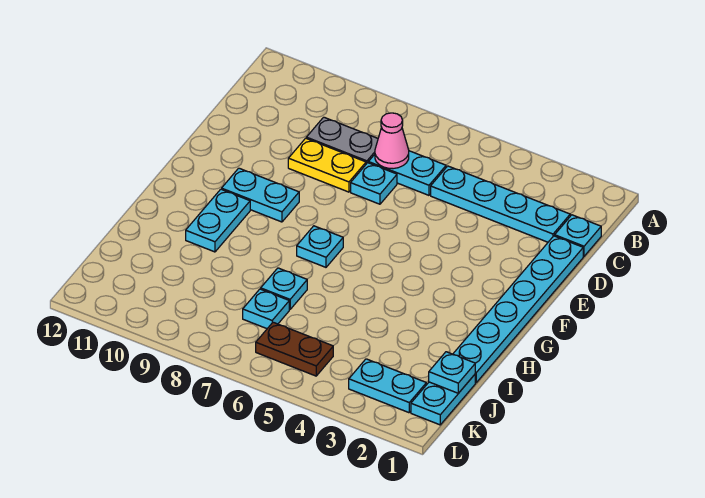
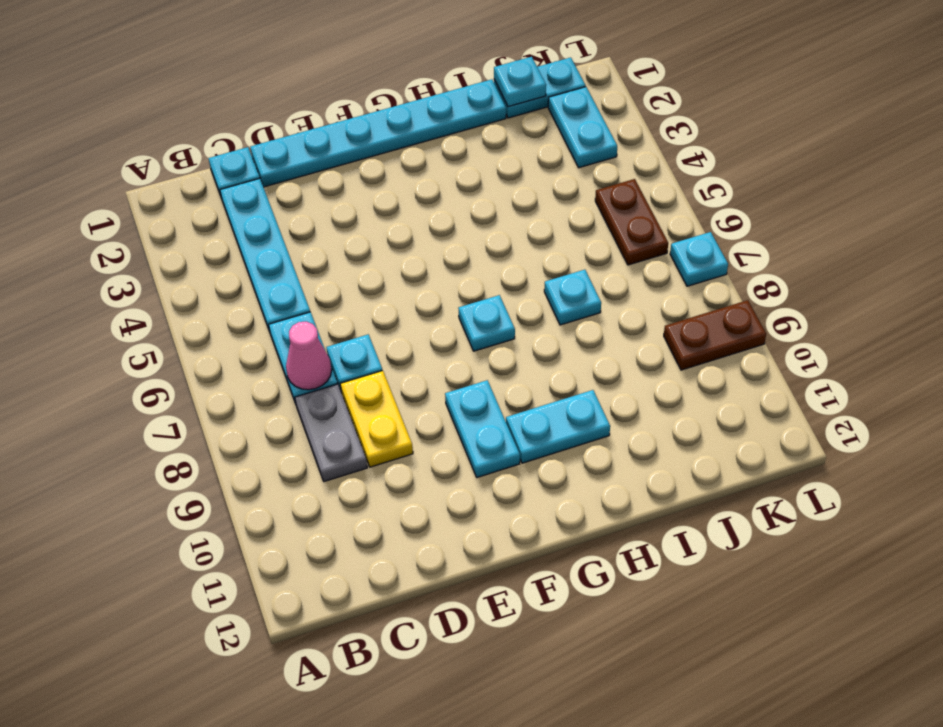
cyan plate J7 level 1 -> cyan plate L7 level 1
none -> brown plate K9:L9 level 1

